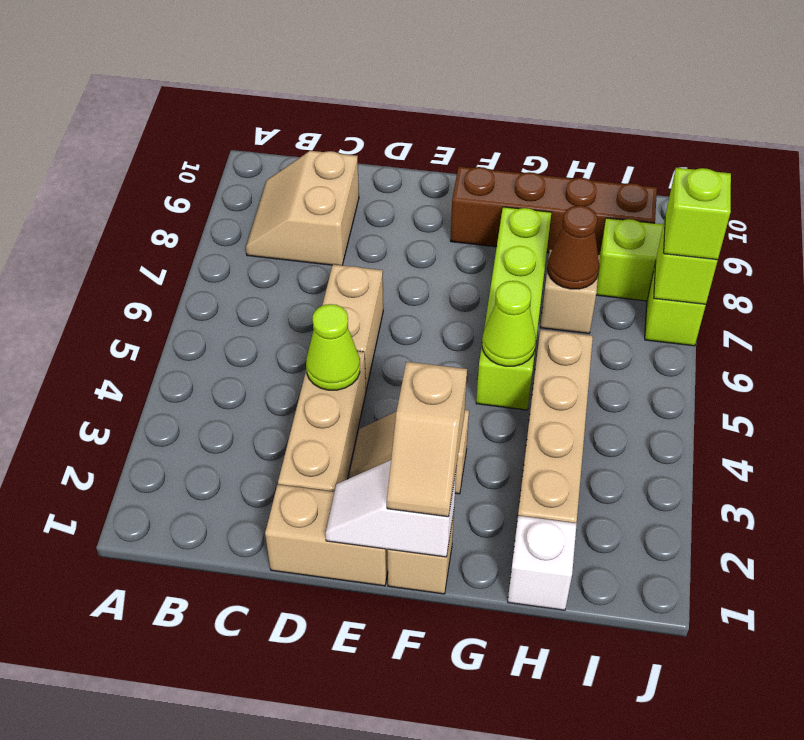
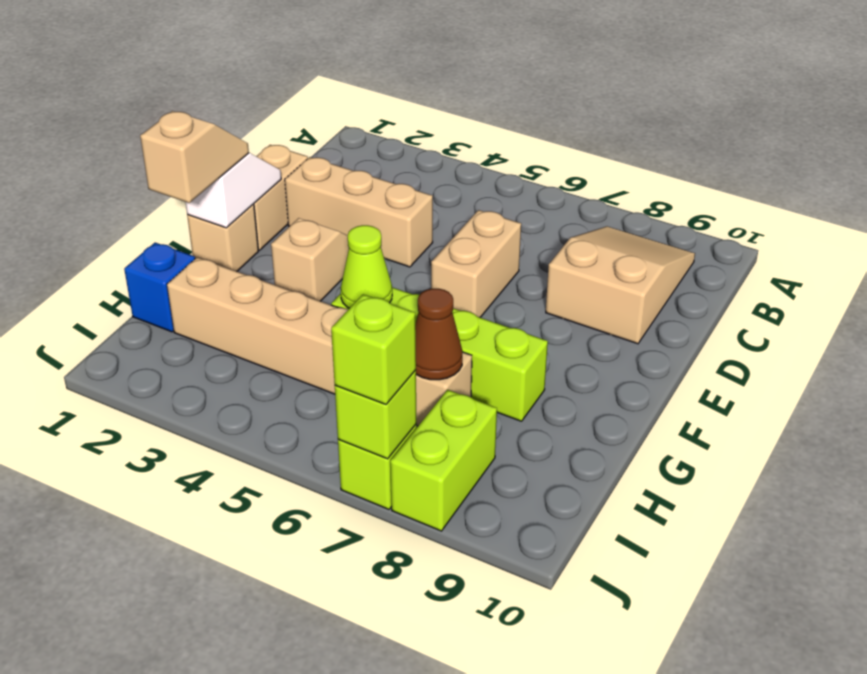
tan slope B8:C9 level 1 top C -> tan slope B8:D9 level 1 top D
lime cone D4 level 2 -> none
tan brick D5:D6 level 1 -> tan brick D6:E6 level 1
tan slope F1:F2 level 3 top 2 -> tan slope F1:G1 level 3 top G
brown brick F9:I9 level 1 -> none
white brick H1 level 1 -> blue brick H1 level 1

